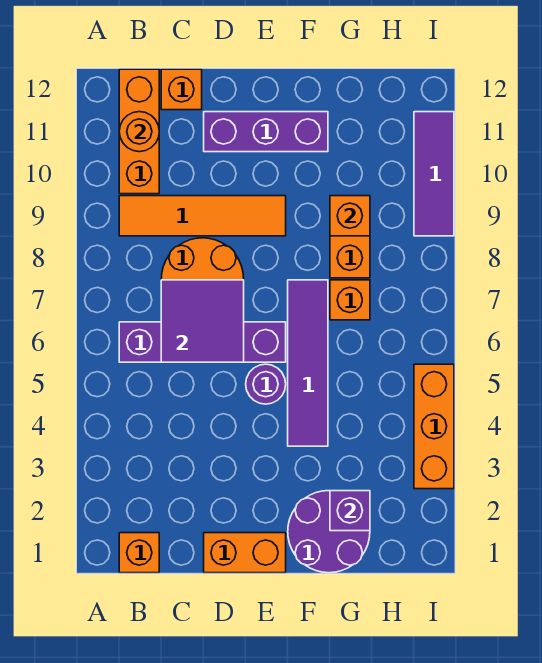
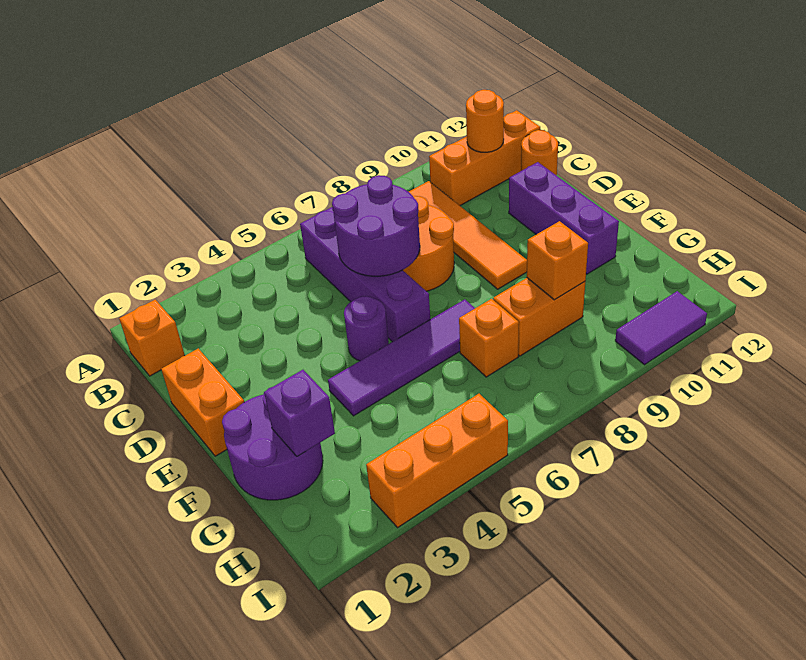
purple tile C6:D7 level 2 -> purple round brick C6:D7 level 2
orange brick C12 level 1 -> orange round brick C12 level 1
purple tile I9:I11 level 1 -> purple tile I10:I11 level 1

